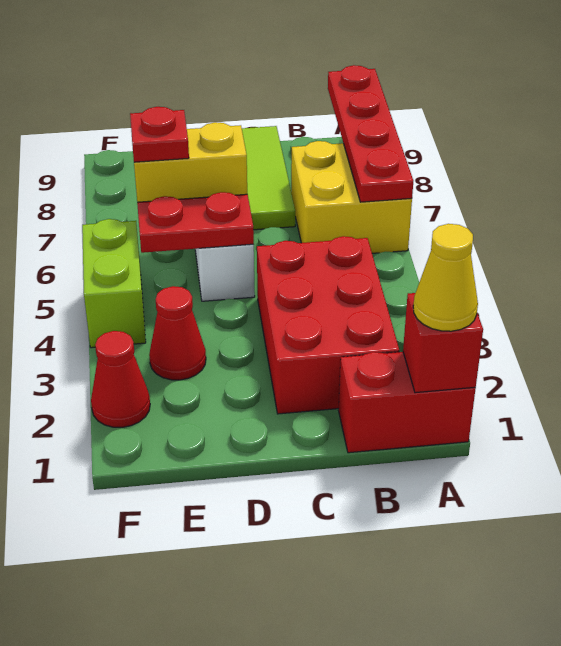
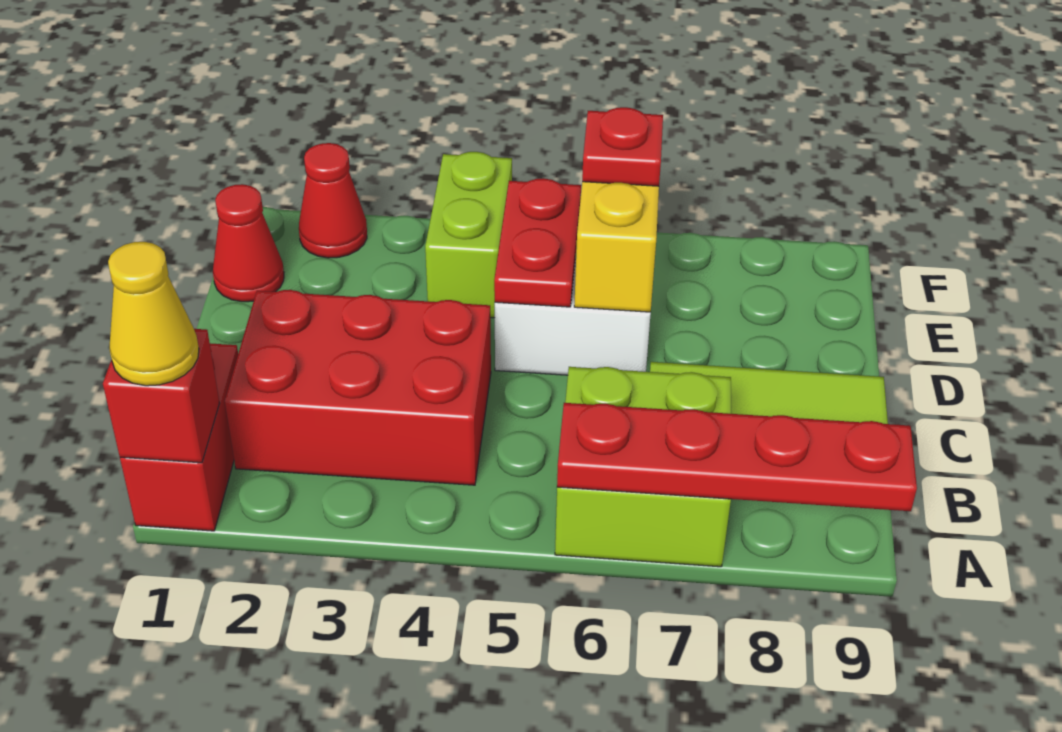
yellow brick A6:B7 level 1 -> lime brick A6:B7 level 1
red cone E3 level 1 -> red cone E1 level 1
lime brick F4:F5 level 1 -> lime brick E4:F4 level 1

